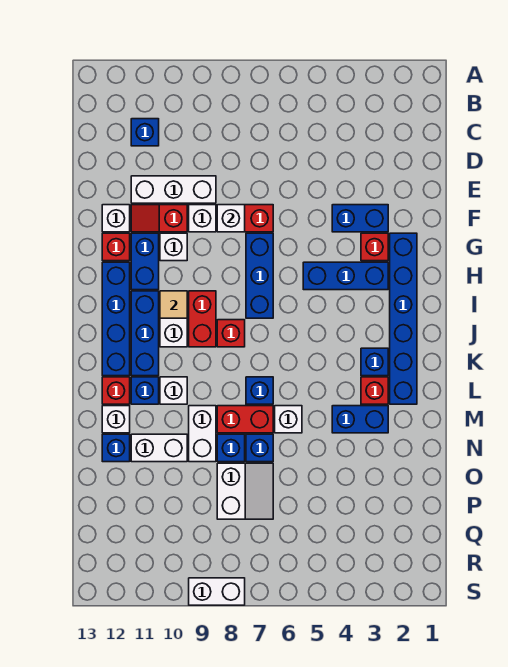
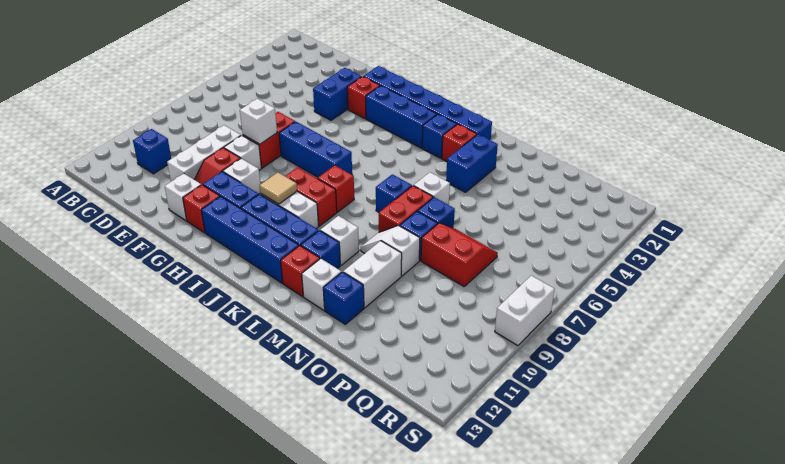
blue brick H3:H5 level 1 -> blue brick H3:J3 level 1
white brick M9:N9 level 1 -> white slope M9:N9 level 1 top N
white slope O7:P8 level 1 top 8 -> red slope O7:P8 level 1 top 8

